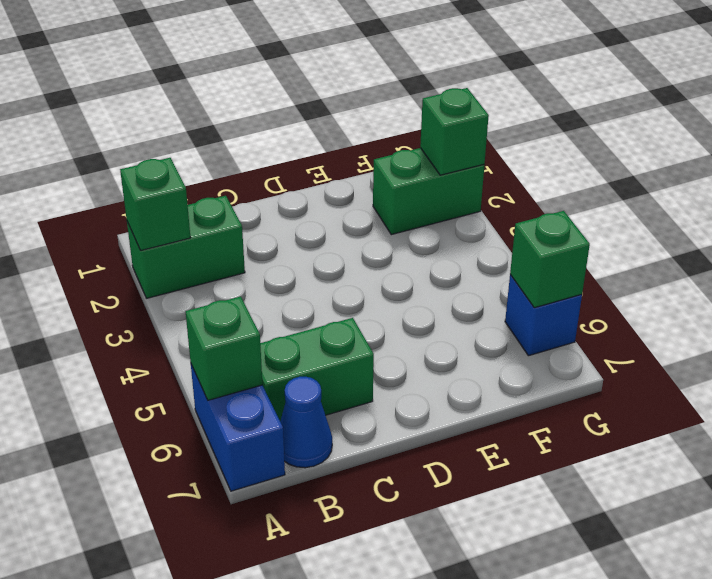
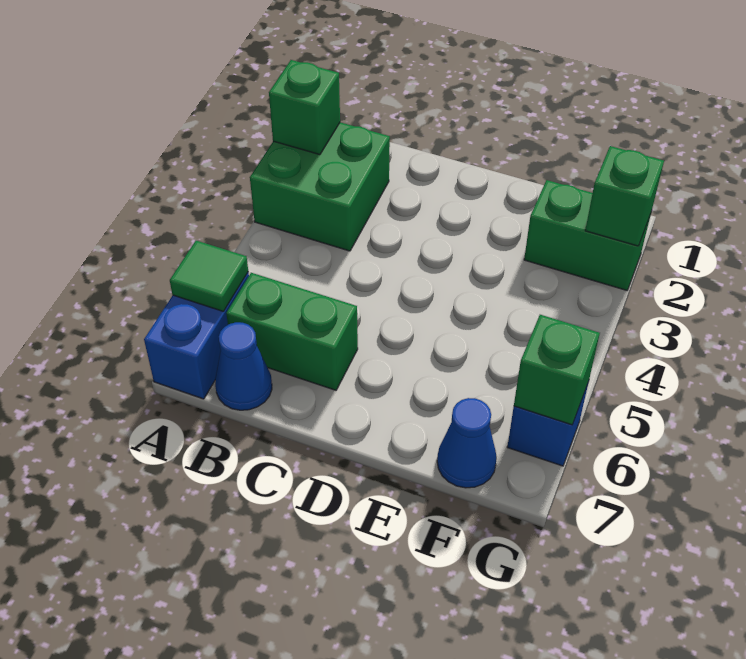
green brick A2:B2 level 1 -> green brick A2:B3 level 1
green brick A6 level 2 -> green tile A6 level 2
none -> blue cone F7 level 1

